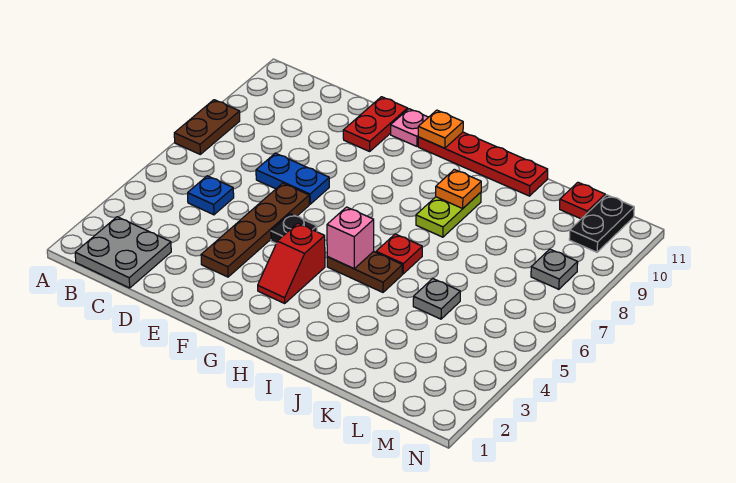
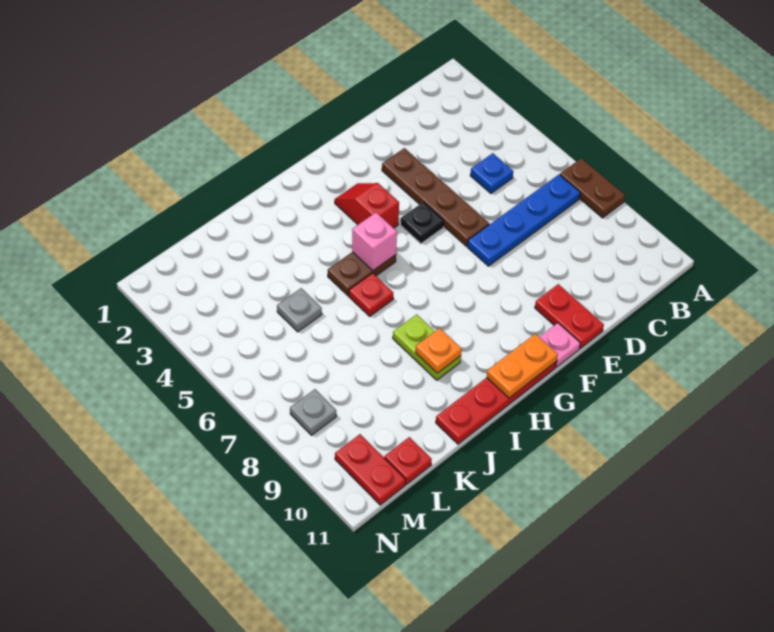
grey plate B1:C2 level 1 -> none
blue plate D7:E7 level 1 -> blue plate B7:E7 level 1
orange plate G11 level 2 -> orange plate G11:H11 level 2
black plate M10:M11 level 1 -> red plate M10:M11 level 1

